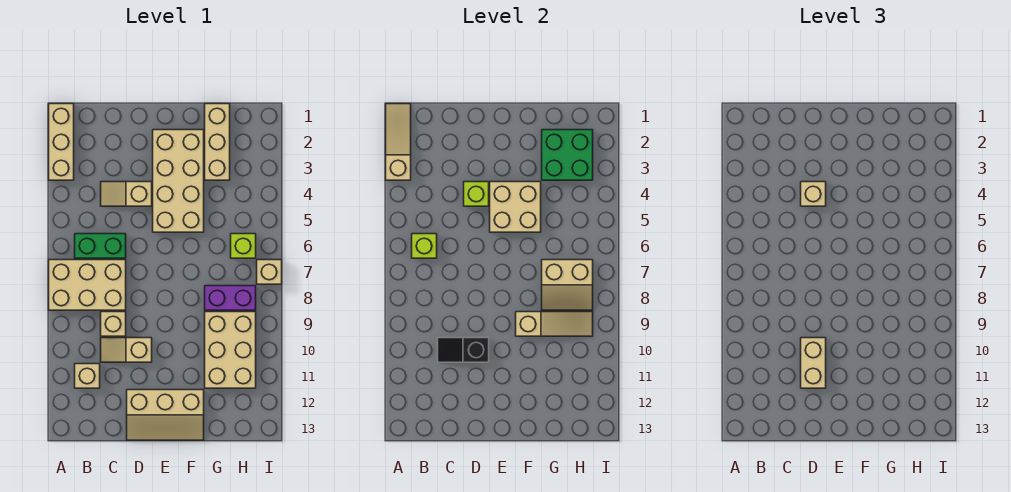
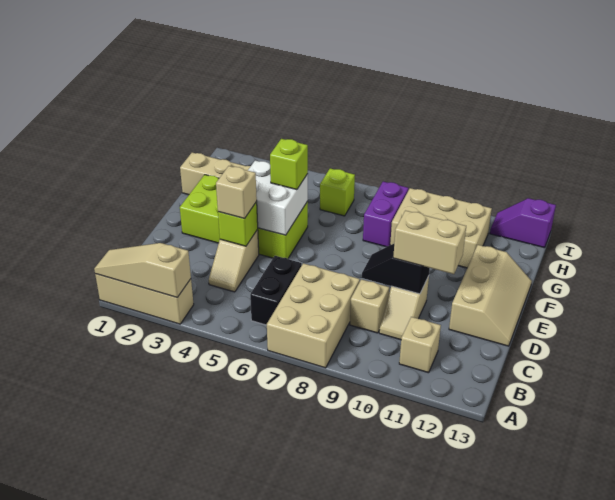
green brick B6:C6 level 1 -> black brick B6:C6 level 1
lime brick B6 level 2 -> lime brick F5 level 3
black slope C10:D10 level 2 top D -> black slope D9:D10 level 2 top 10
tan brick E2:F5 level 1 -> lime brick E2:F5 level 1
tan brick E4:F5 level 2 -> white brick E4:F5 level 2
tan slope F9:H9 level 2 top F -> none
green brick G2:H3 level 2 -> none
tan slope G7:H8 level 2 top 7 -> none
tan brick I7 level 1 -> none
none -> purple slope I12:I13 level 1 top 13

